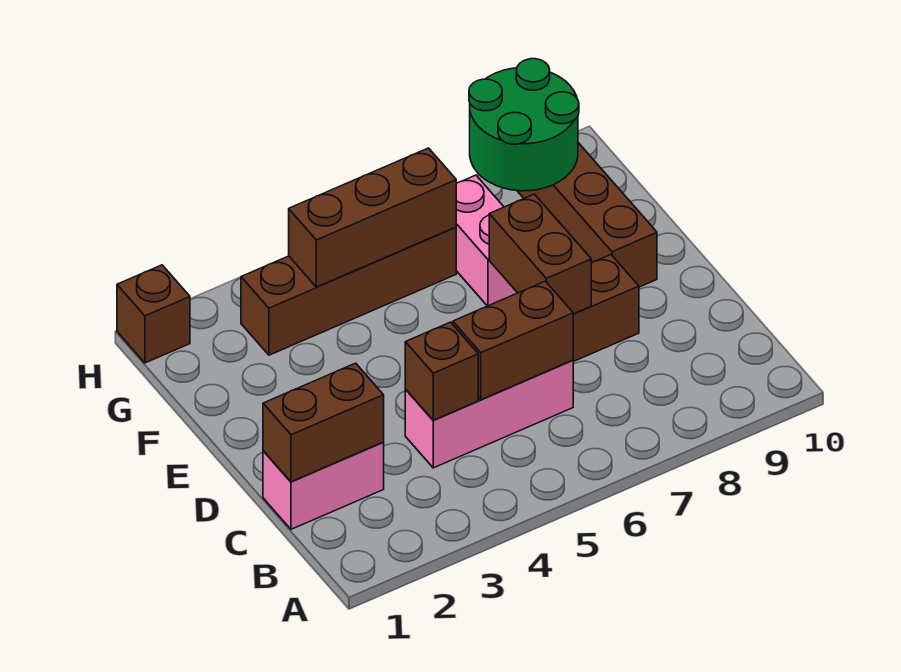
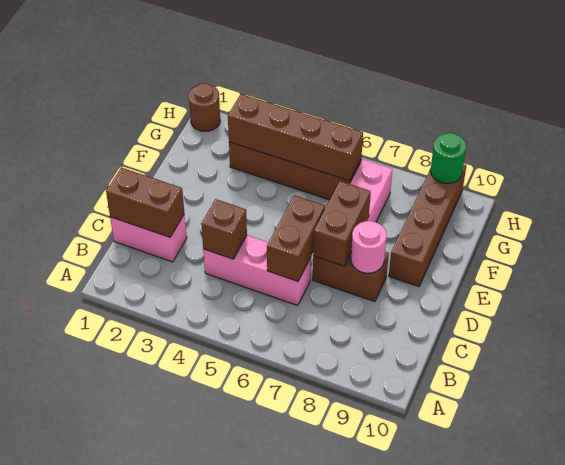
brown brick C5:C6 level 2 -> brown brick C6:D6 level 2
none -> pink round brick D8 level 2
brown brick G4:G6 level 2 -> brown brick G3:G6 level 2
green round brick G8:H9 level 2 -> green round brick H9 level 2
brown brick H1 level 1 -> brown round brick H1 level 1

